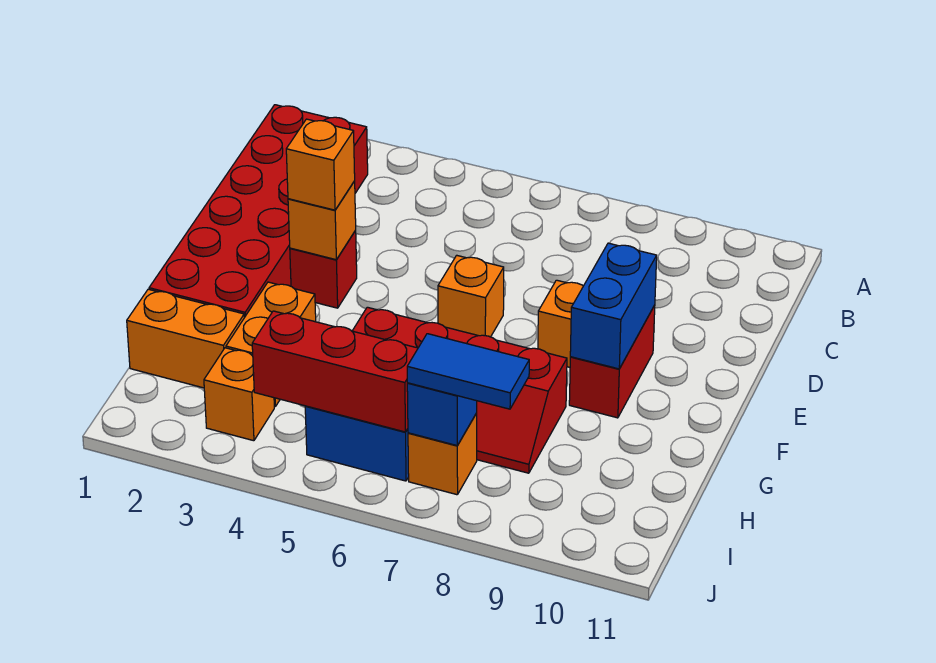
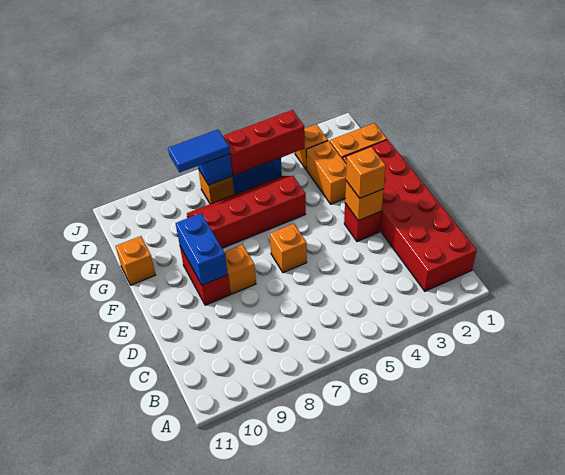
none -> orange brick G11 level 1

